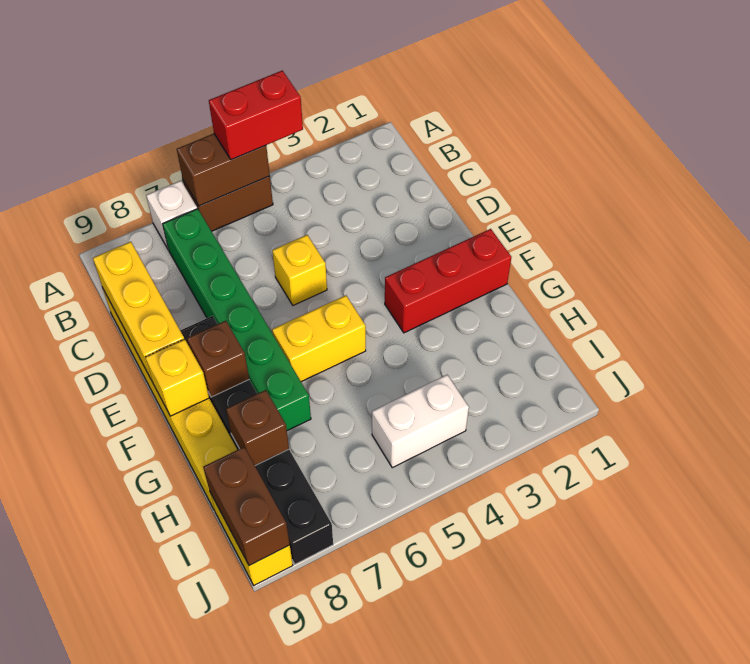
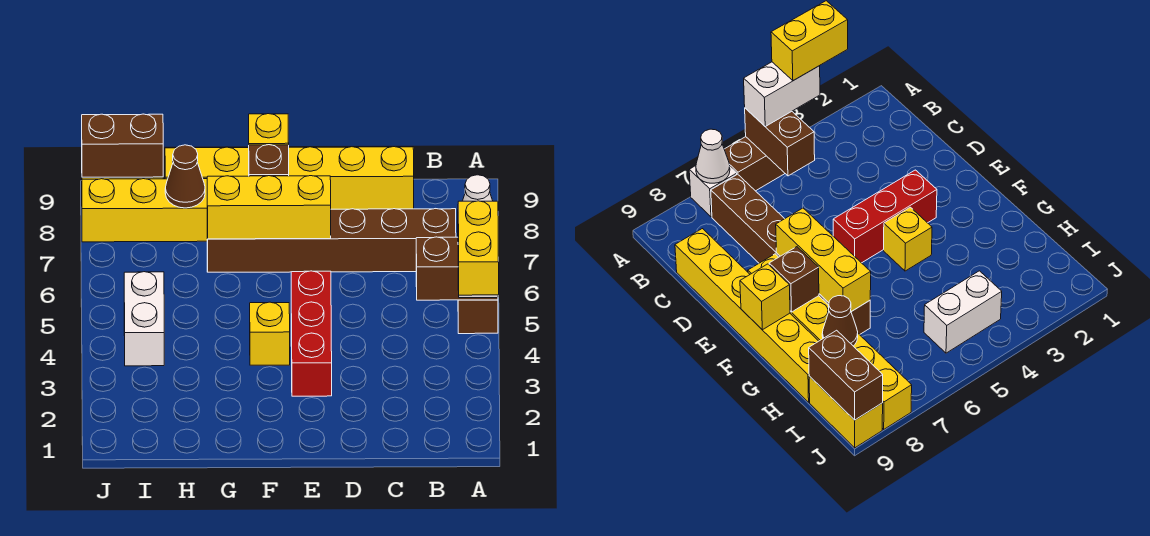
red brick A4:A5 level 3 -> white brick A4:A5 level 3
brown brick A5:A6 level 2 -> brown brick A5:B5 level 2
none -> white cone A7 level 2
green brick B7:G7 level 1 -> brown brick B7:G7 level 1
yellow brick C9:E9 level 2 -> yellow brick E7:G7 level 2
yellow brick D5 level 1 -> yellow brick F4 level 1
black brick E8:J8 level 1 -> yellow brick E8:J8 level 1
red brick F1:F3 level 1 -> red brick E3:E5 level 1
yellow brick F5:F6 level 1 -> yellow brick A3:A4 level 4
brown brick H8 level 2 -> brown cone H8 level 2

